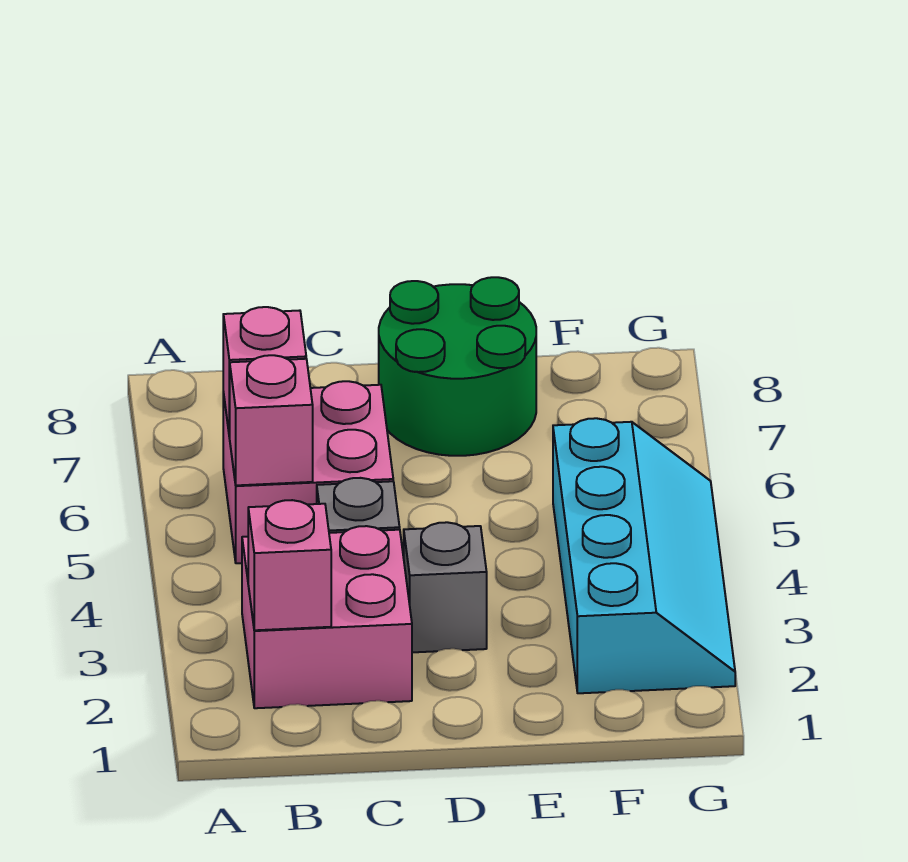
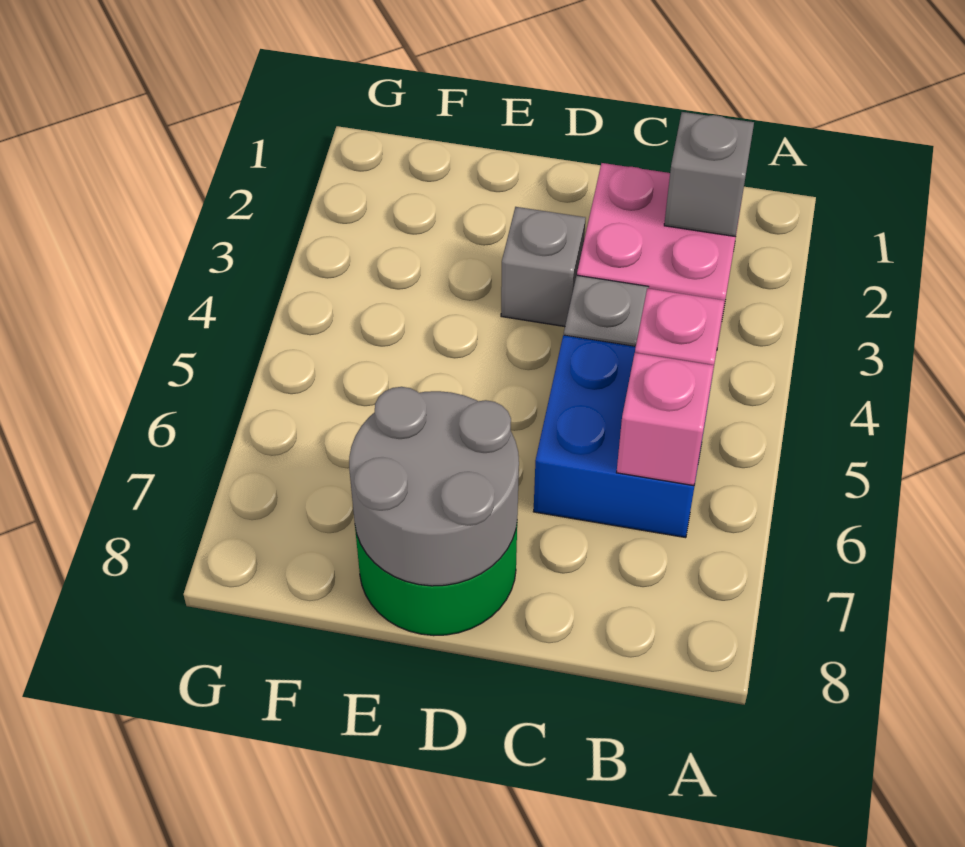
pink brick B2 level 2 -> grey brick B2 level 2
pink brick B5:C6 level 1 -> blue brick B5:C6 level 1
none -> grey round brick D7:E8 level 2
cyan slope F2:G5 level 1 top F -> none

